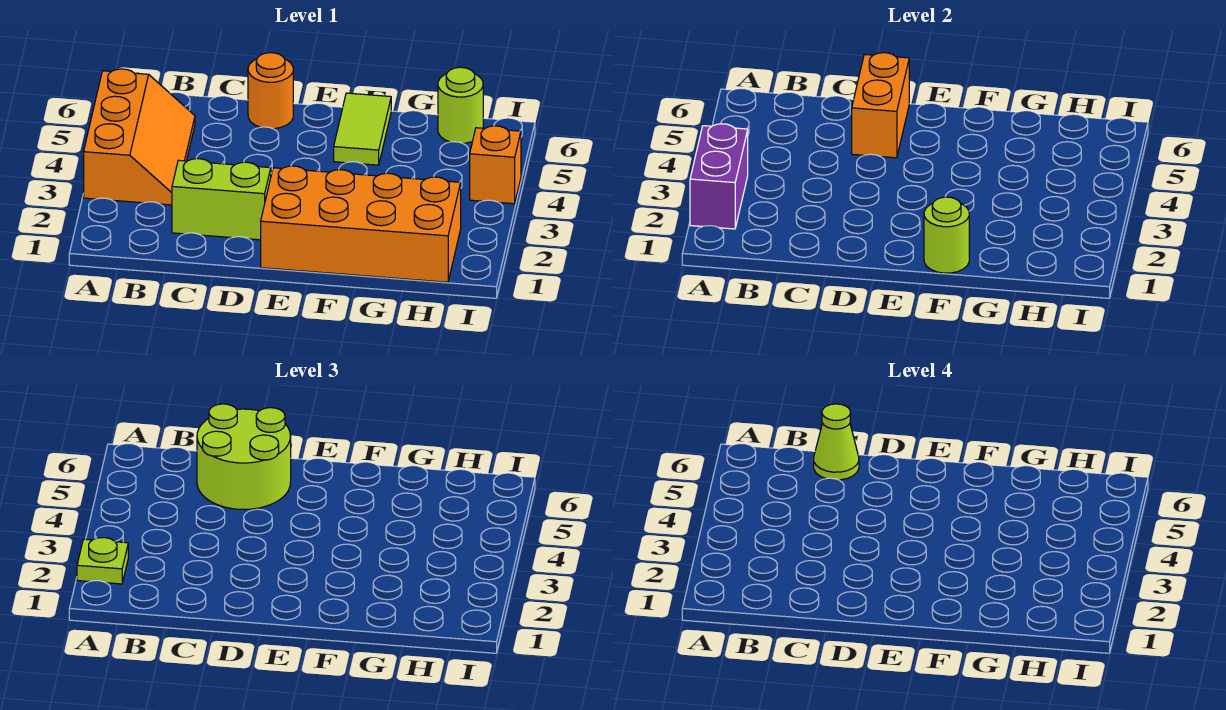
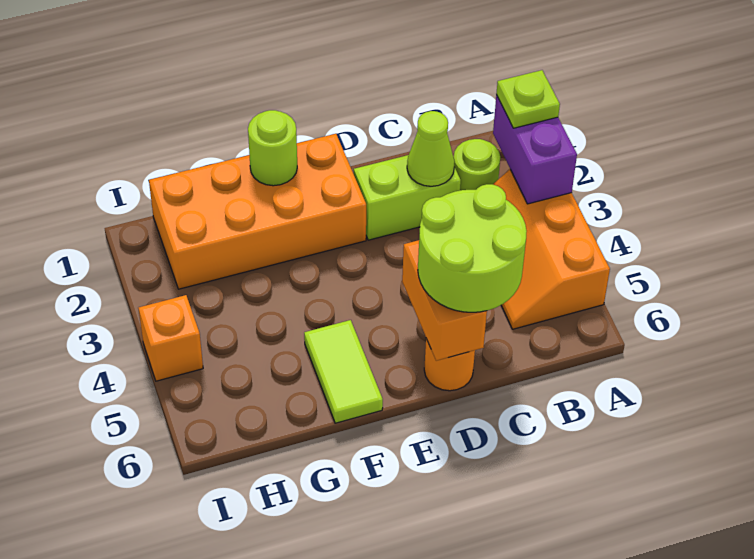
lime cone C6 level 4 -> lime cone C2 level 2
lime round brick H6 level 1 -> lime round brick B2 level 1

